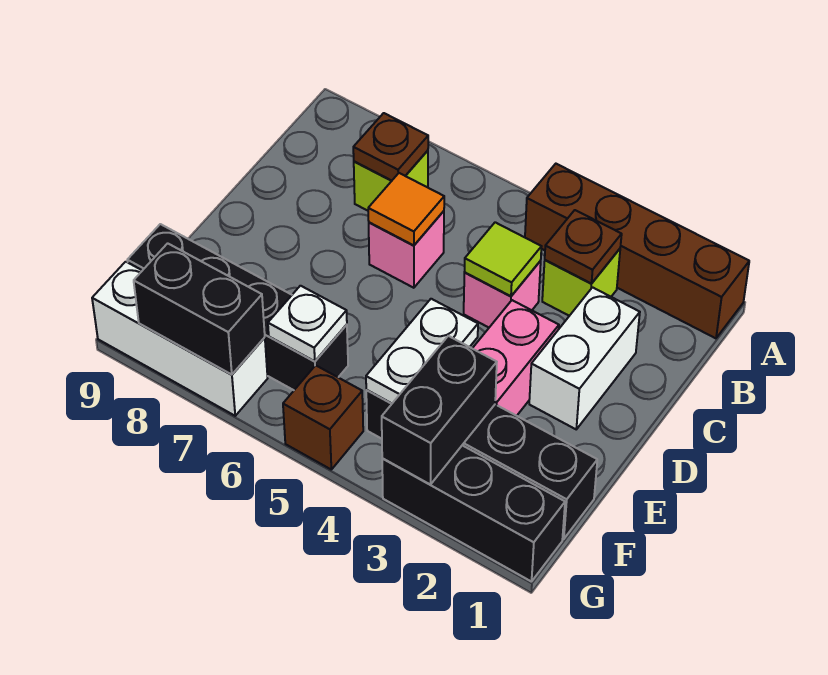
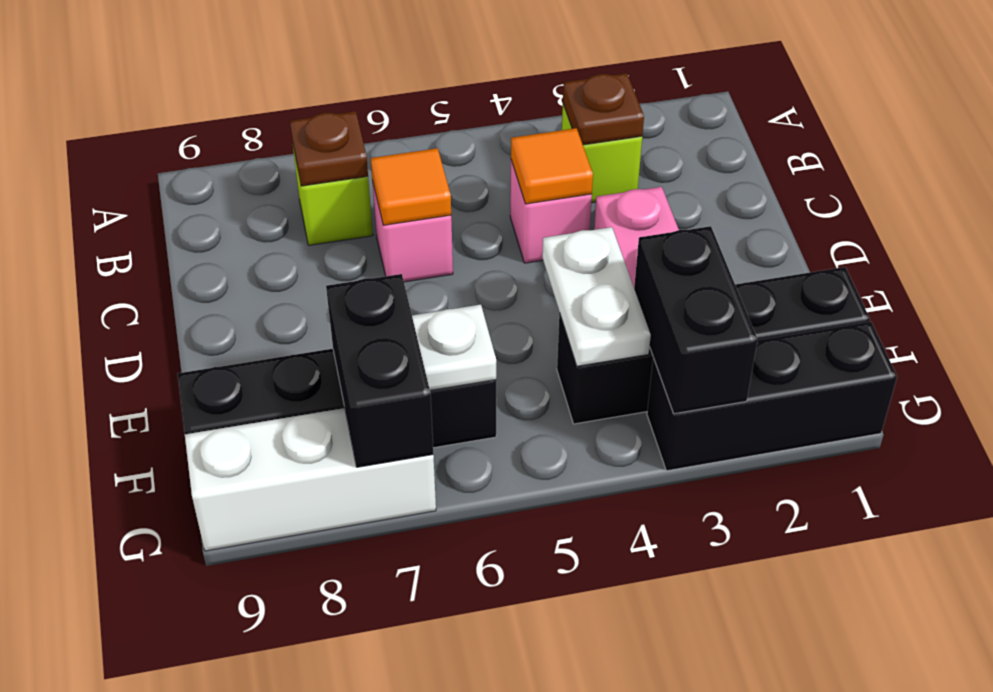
brown brick A1:A4 level 1 -> none
white brick C2:D2 level 1 -> none
lime tile C4 level 2 -> orange tile C4 level 2
brown brick G5 level 1 -> none
black brick G7:G8 level 2 -> black brick F7:G7 level 2

